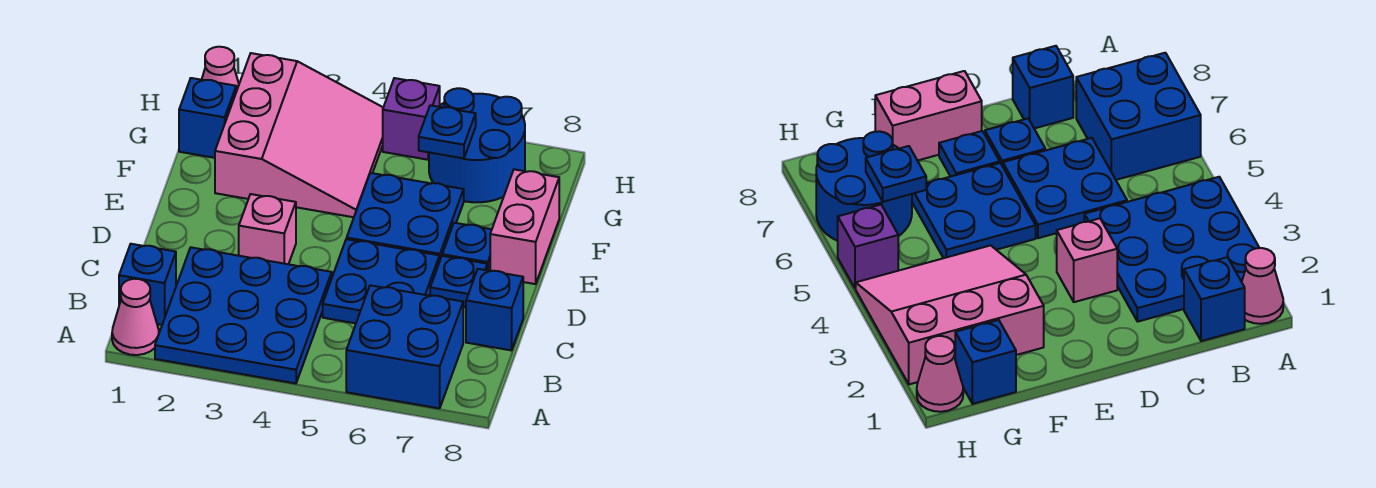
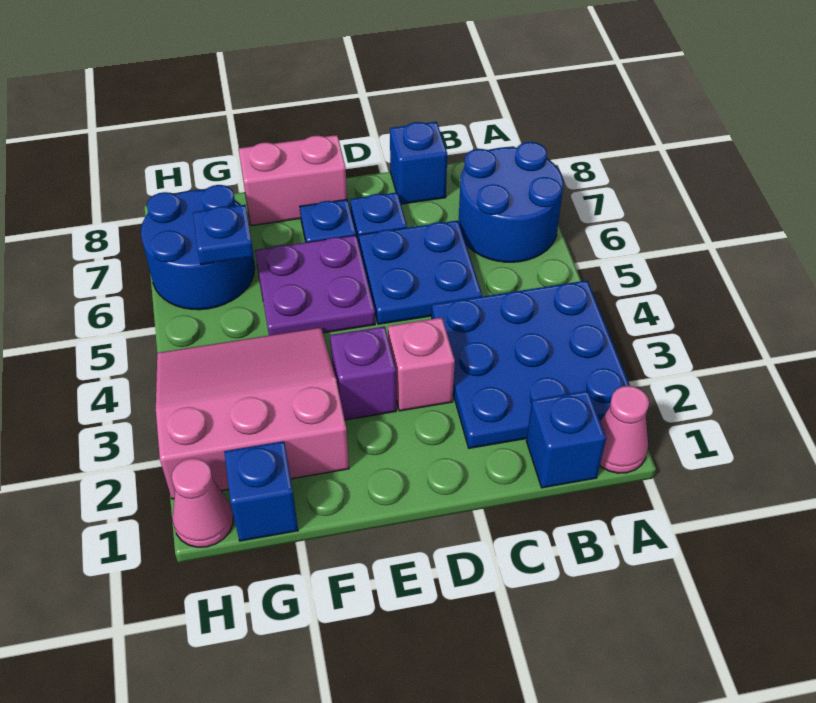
blue brick A6:B7 level 1 -> blue round brick A6:B7 level 1
blue plate E5:F6 level 1 -> purple plate E5:F6 level 1
purple brick H5 level 1 -> purple brick E3 level 1

